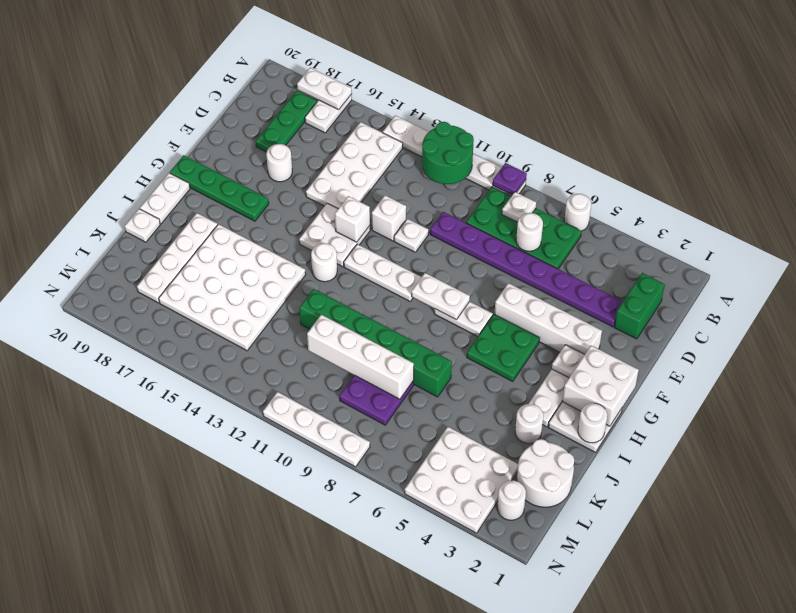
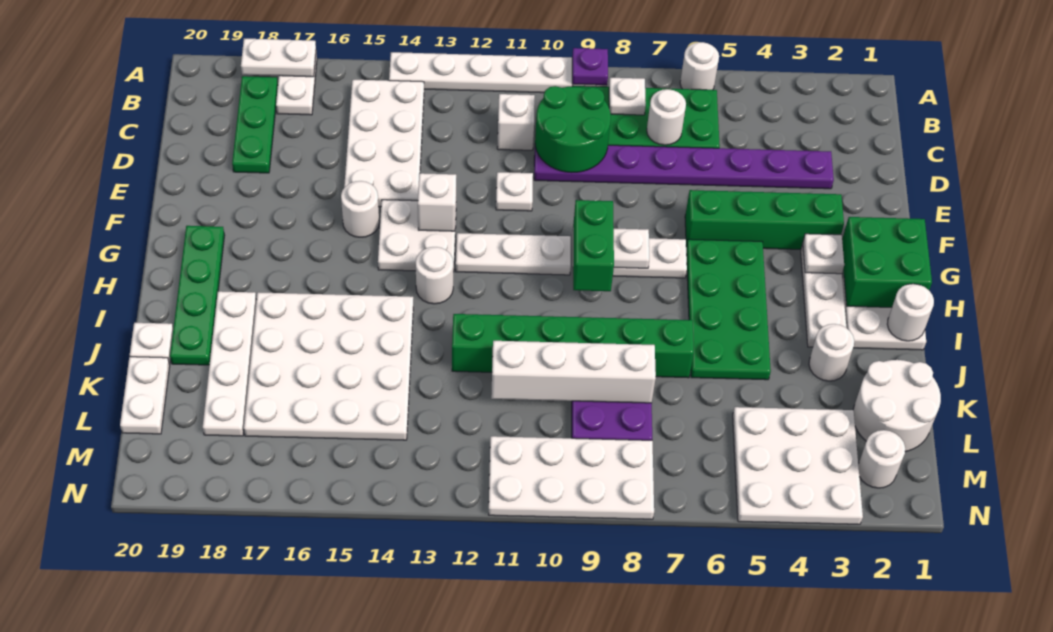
green round brick A11:B12 level 2 -> green round brick C9:D10 level 2
green brick C2:D2 level 1 -> green brick G9:H9 level 3
white brick E12 level 1 -> white brick C11 level 1
white round brick E17 level 1 -> white round brick F15 level 1
white brick F3:F6 level 1 -> green brick F3:F6 level 1
white brick G1:H2 level 2 -> green brick G1:H2 level 2
green plate G5:H6 level 1 -> green plate G5:J6 level 1
green plate G17:G20 level 1 -> green plate G19:J19 level 1
white plate H20:I20 level 1 -> white plate K20:L20 level 1
white plate N8:N11 level 1 -> white plate M8:N11 level 1

